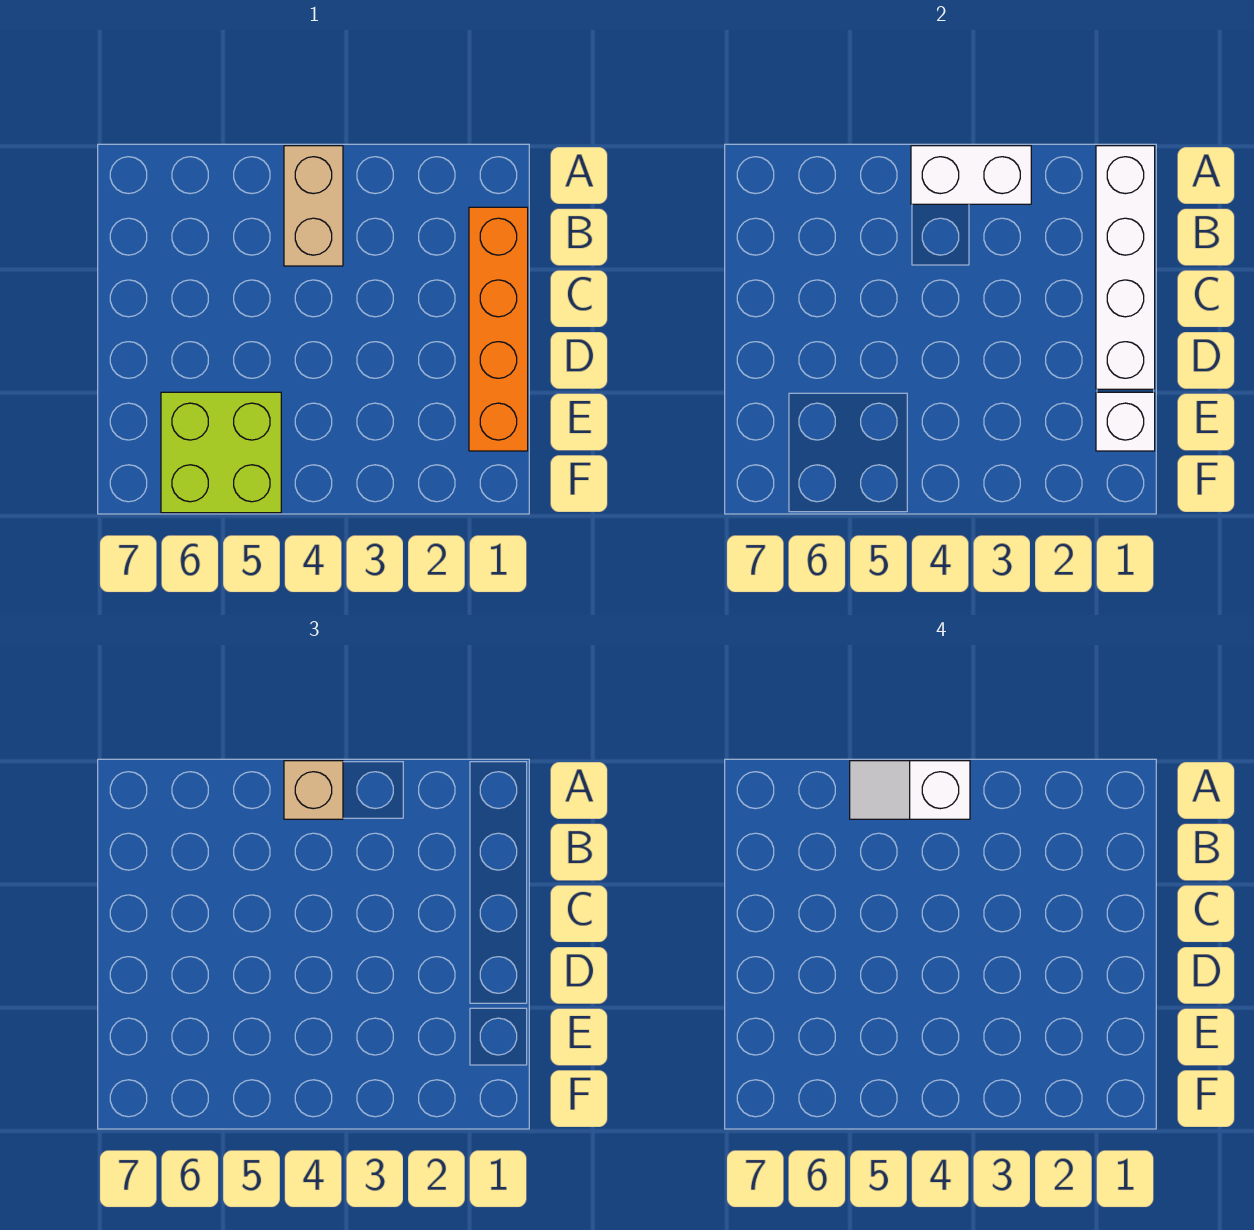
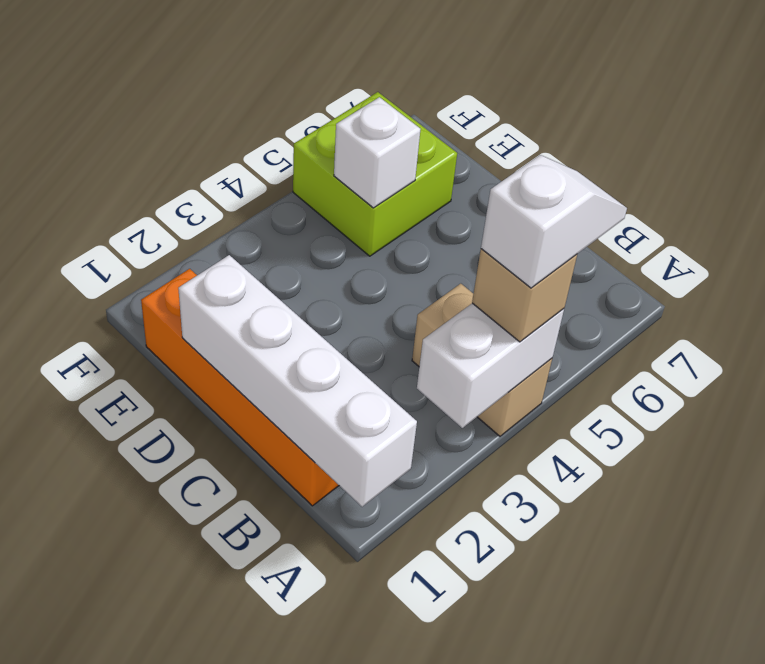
white brick E1 level 2 -> white brick E5 level 2

